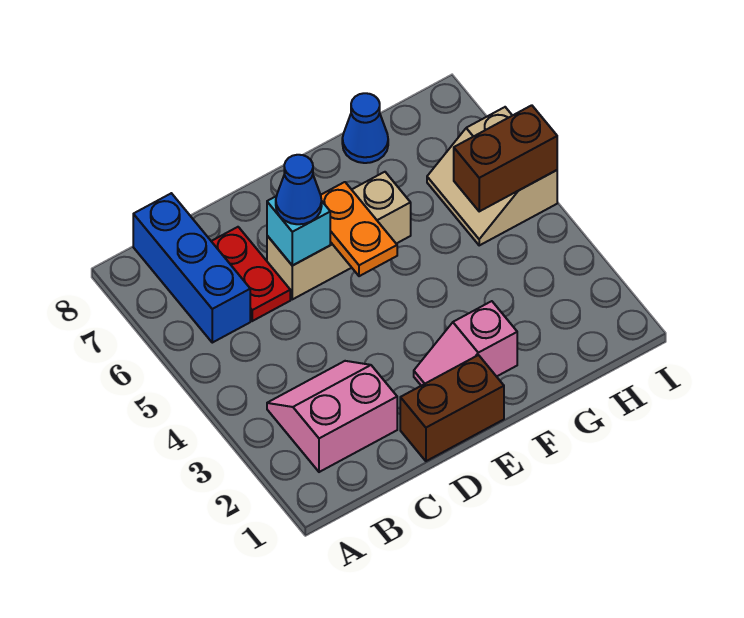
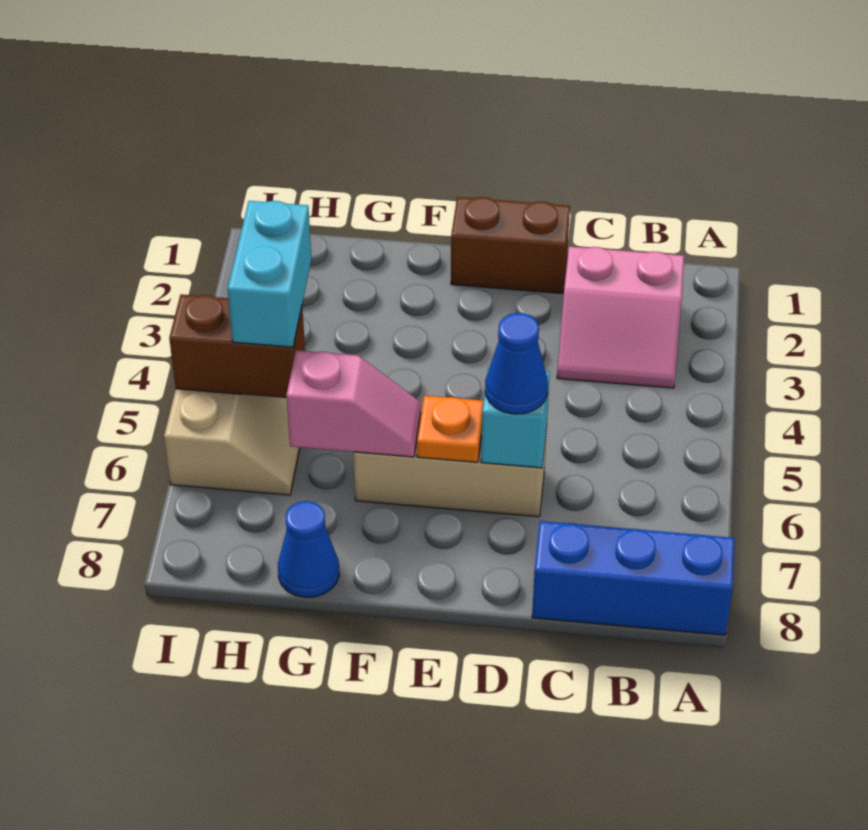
blue brick B6:B8 level 1 -> blue brick A8:C8 level 1
red plate C6:C7 level 1 -> none
pink slope E2:F2 level 1 top F -> pink slope F6:G6 level 2 top G
orange plate E5:E6 level 2 -> orange plate E6 level 2
none -> cyan brick H4:H5 level 3

